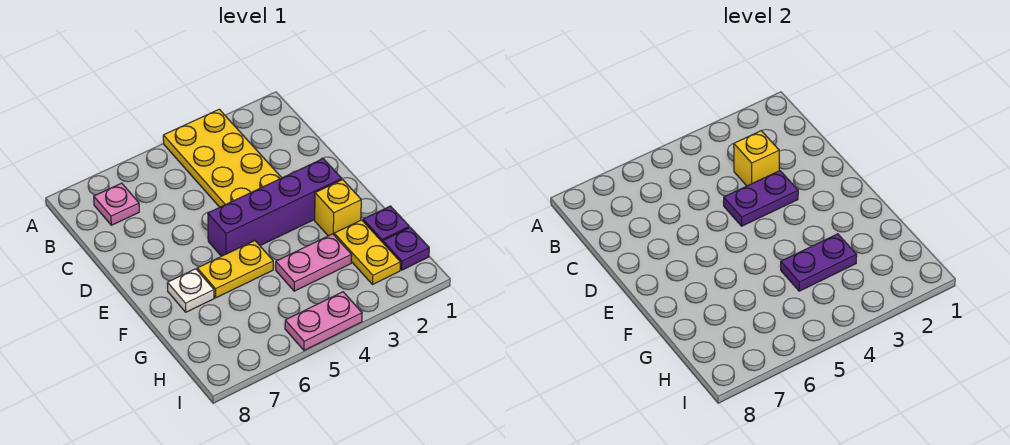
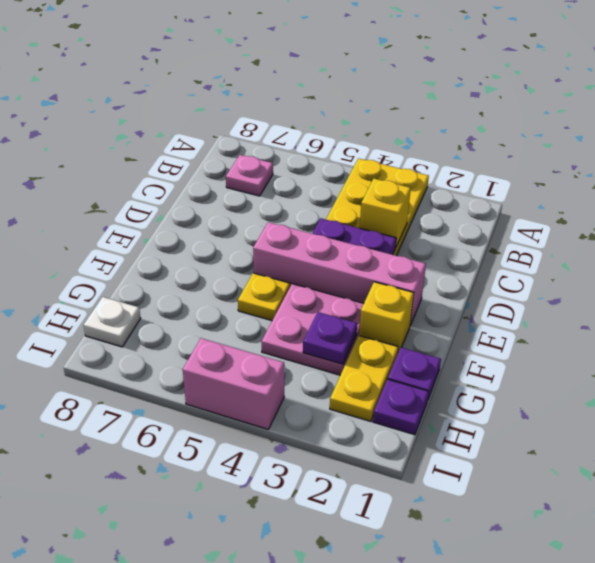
purple brick E2:E5 level 1 -> pink brick E2:E5 level 1
yellow plate F5:F6 level 1 -> yellow plate F5 level 1
white plate F7 level 1 -> white plate H8 level 1
pink plate G3:G4 level 1 -> pink plate F3:G4 level 1
purple plate G3:G4 level 2 -> purple plate G3 level 2
pink plate I4:I5 level 1 -> pink brick I4:I5 level 1

